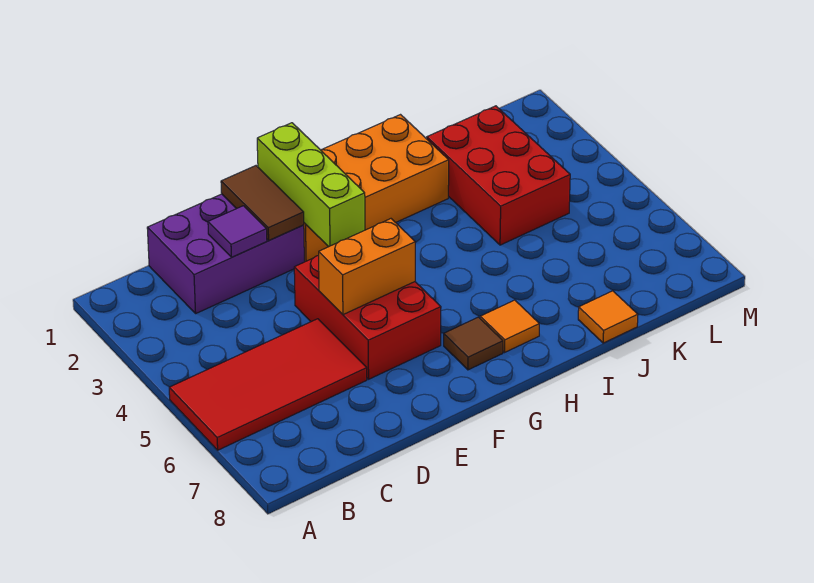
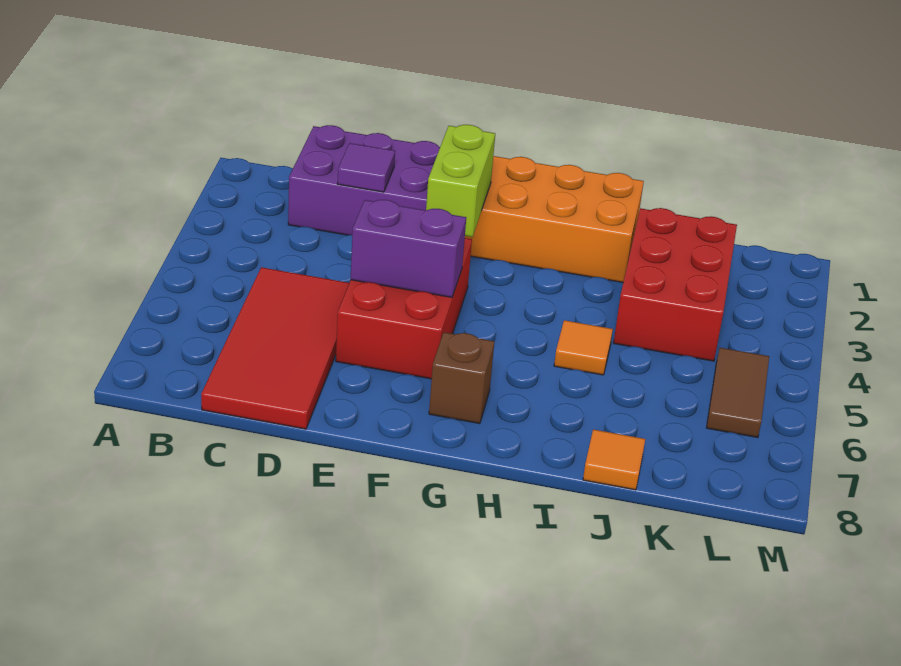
red tile A5:D6 level 1 -> red tile C5:D8 level 1
brown tile E1:E2 level 2 -> brown tile L5:L6 level 1
orange brick E5:F5 level 2 -> purple brick E5:F5 level 2
lime brick F1:F3 level 2 -> lime brick F2:F3 level 2
brown tile G7 level 1 -> brown brick G7 level 1
orange tile H7 level 1 -> orange tile I5 level 1

